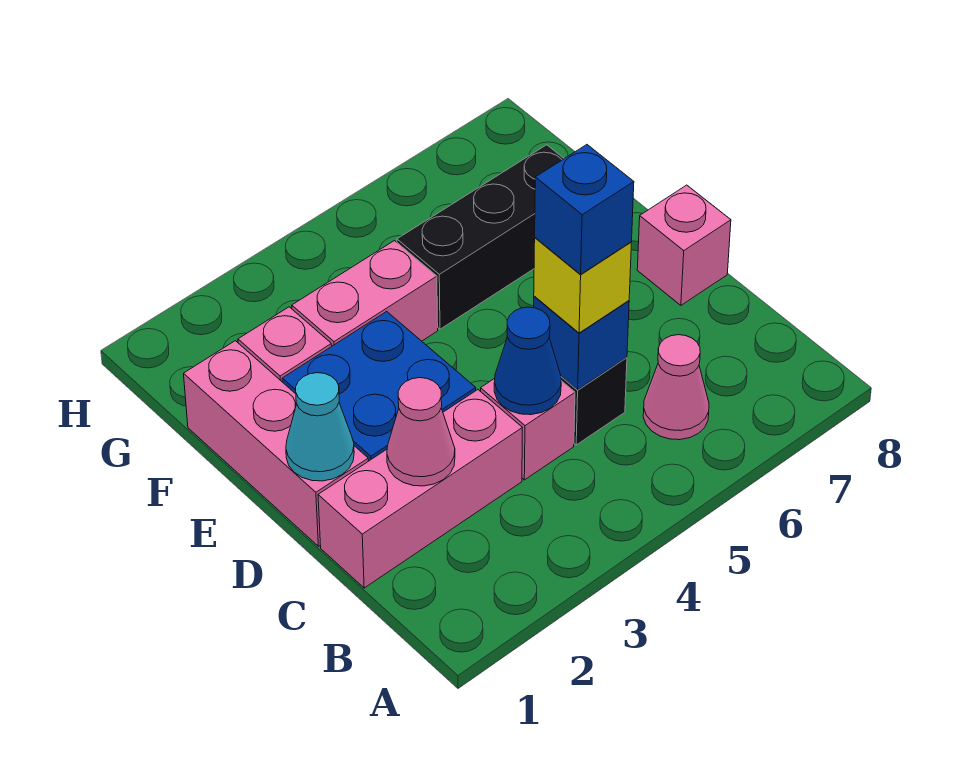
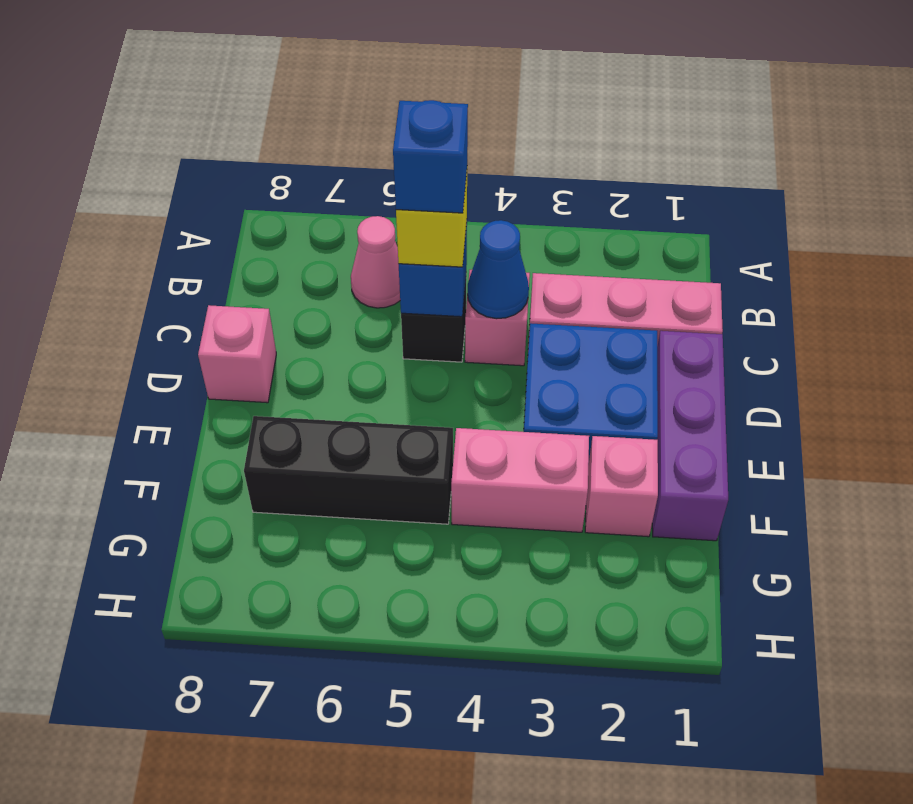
pink cone C2 level 2 -> none
pink brick D1:F1 level 1 -> purple brick D1:F1 level 1
cyan cone D1 level 2 -> none

